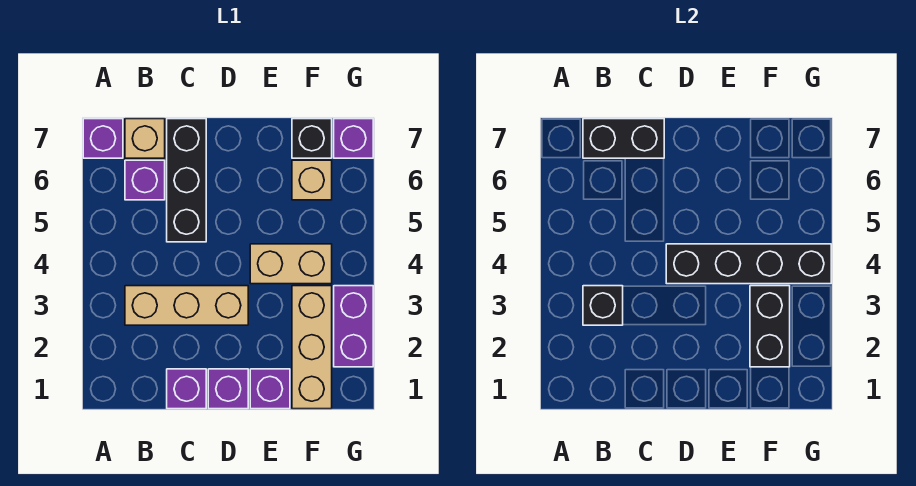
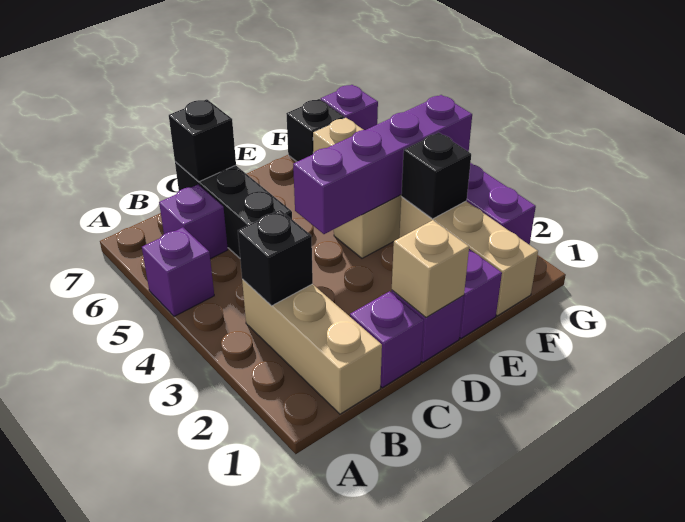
purple brick A7 level 1 -> purple brick A5 level 1
tan brick B3:D3 level 1 -> tan brick B1:B3 level 1
tan brick B7 level 1 -> tan brick D1 level 2
black brick B7:C7 level 2 -> black brick C7 level 2
black brick D4:G4 level 2 -> purple brick D4:G4 level 2
black brick F2:F3 level 2 -> black brick F3 level 2

